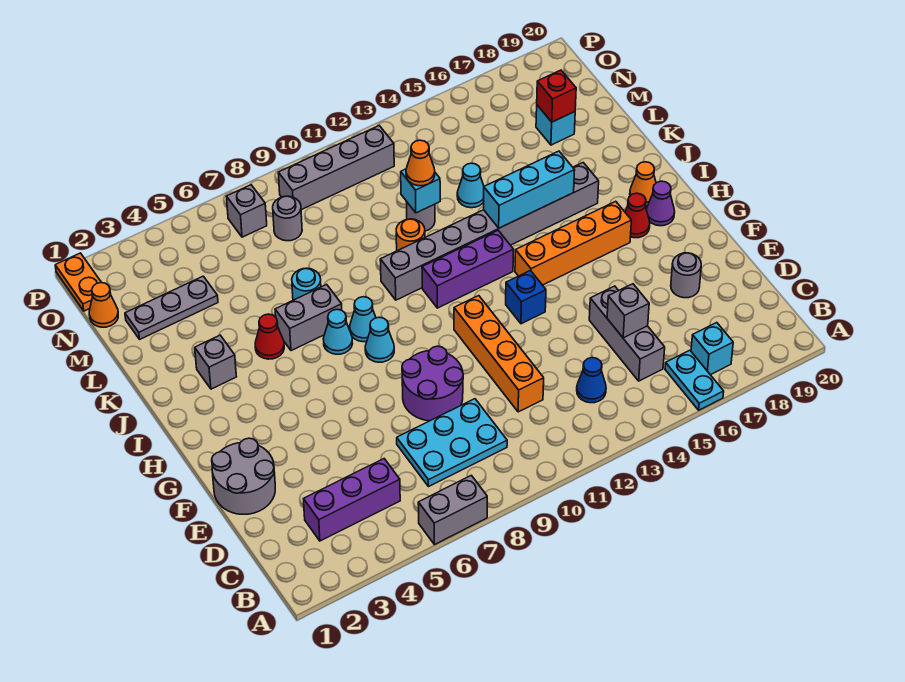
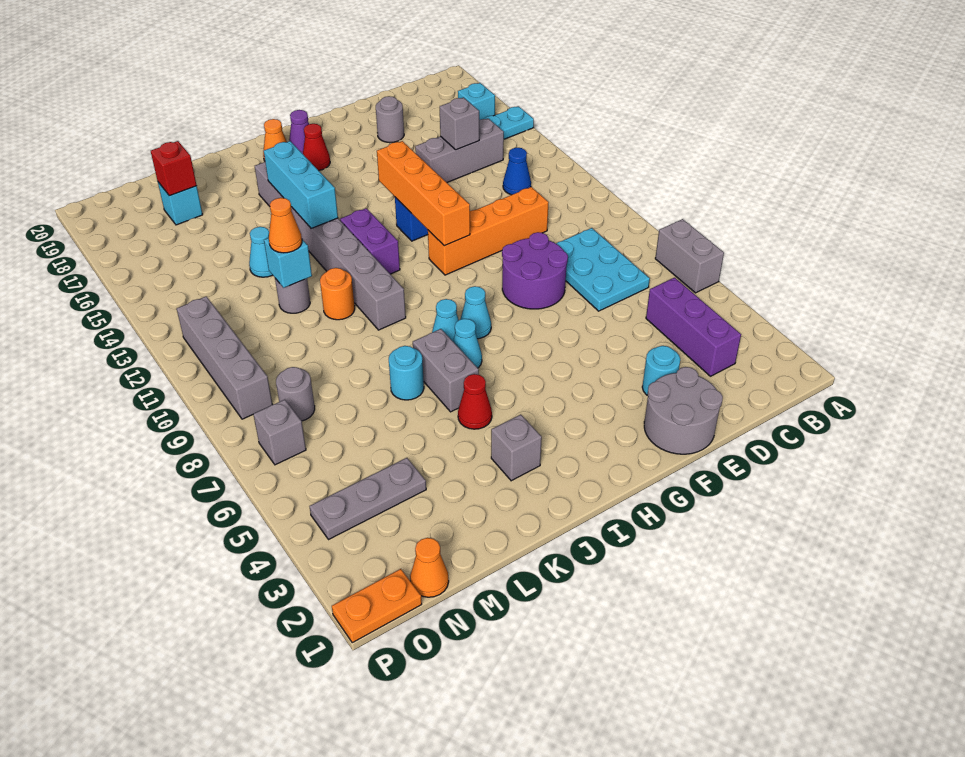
none -> cyan round brick E3 level 1
orange brick H14:H17 level 1 -> orange brick G11:G14 level 2
purple brick I11:I13 level 1 -> purple brick I12:I13 level 1
grey plate M2:M4 level 1 -> grey plate M4:O4 level 1

